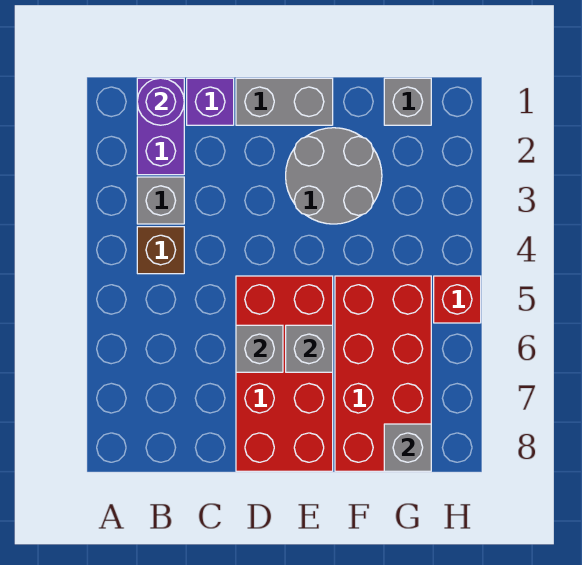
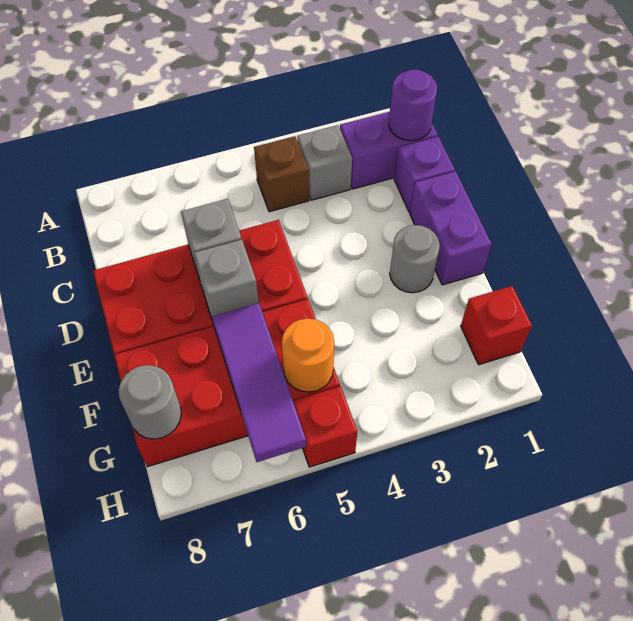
grey brick D1:E1 level 1 -> purple brick D1:E1 level 1
grey round brick E2:F3 level 1 -> grey round brick E2 level 1
none -> purple tile F6:H6 level 2
grey brick G1 level 1 -> red brick G1 level 1
none -> orange round brick G5 level 2
grey brick G8 level 2 -> grey round brick G8 level 2

